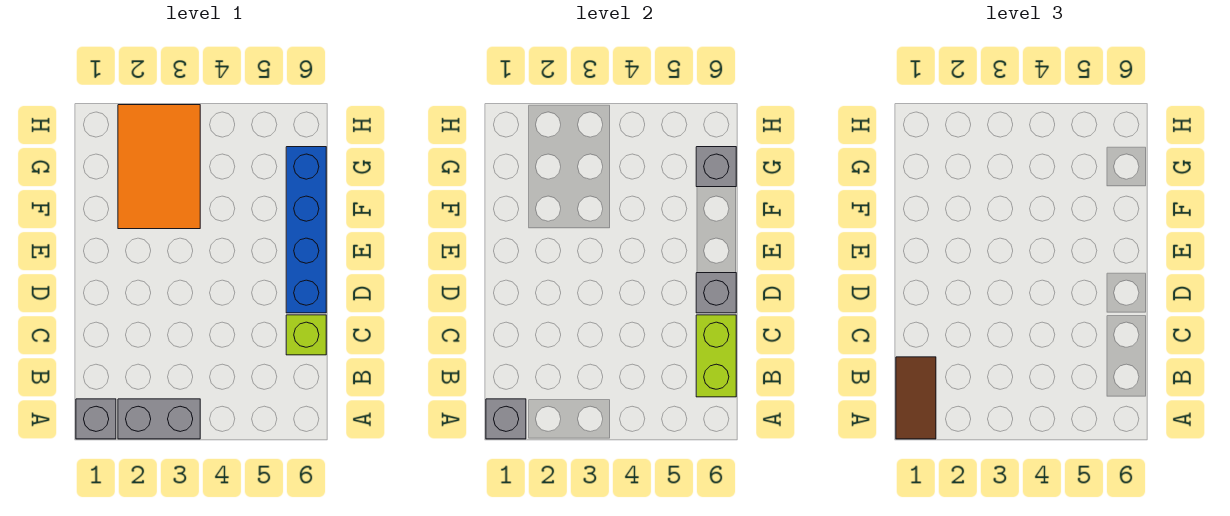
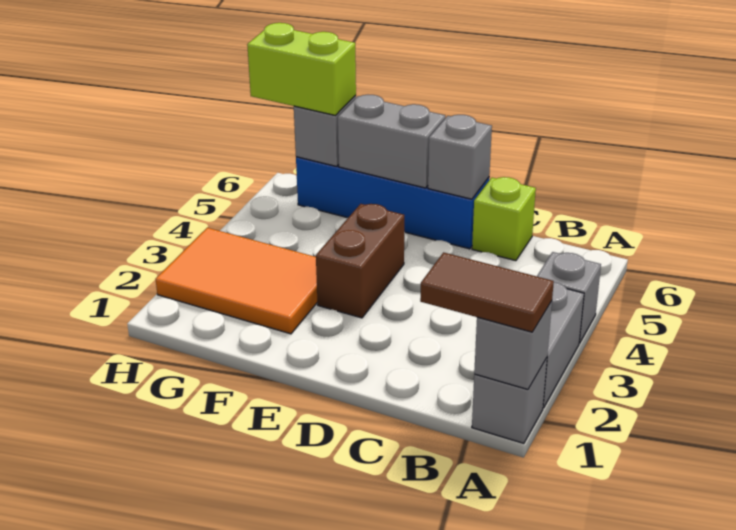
none -> grey brick A4 level 1
lime brick B6:C6 level 2 -> lime brick G6:H6 level 3
none -> brown brick E3:E4 level 1
none -> grey brick E6:F6 level 2

